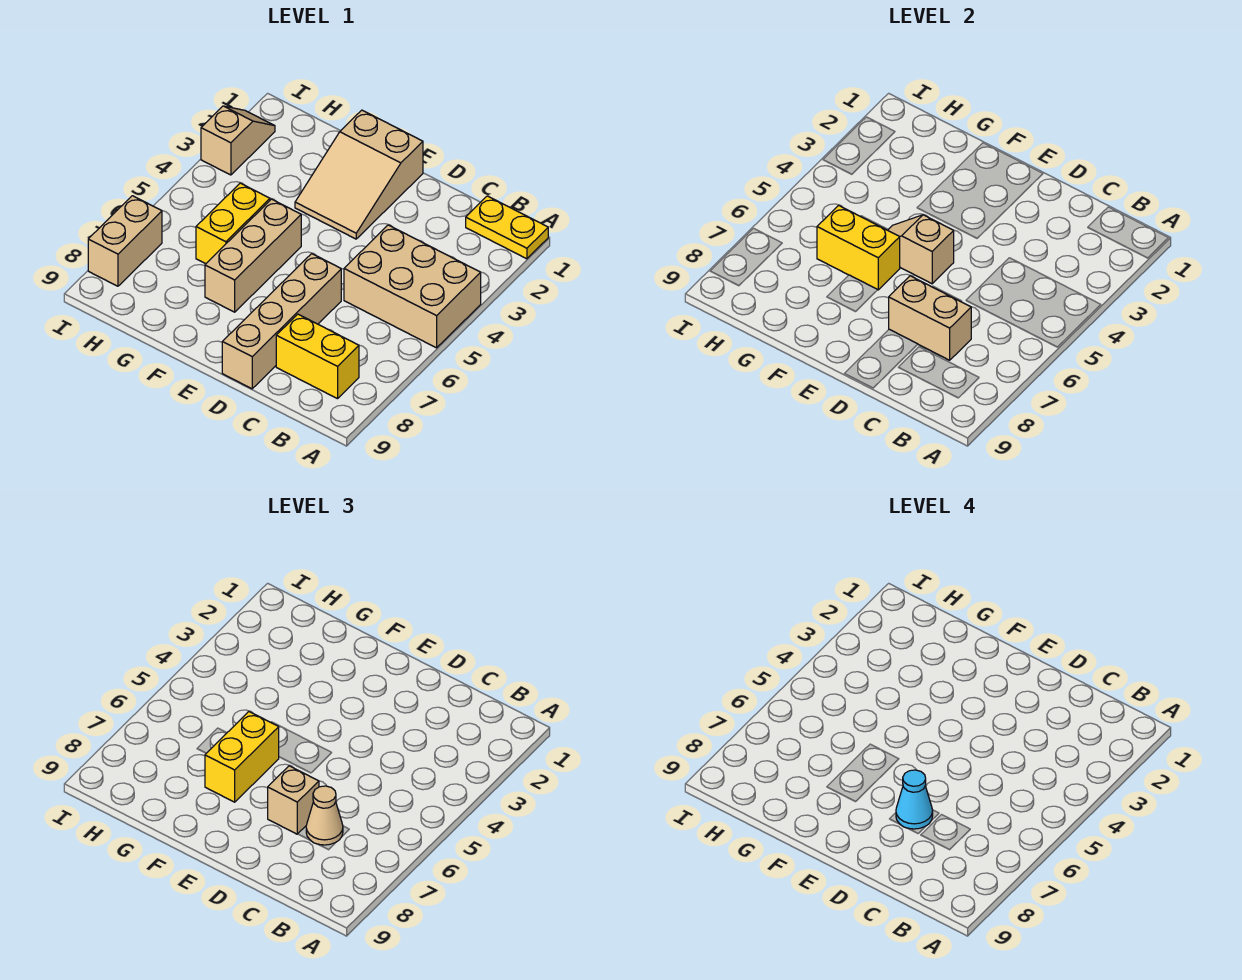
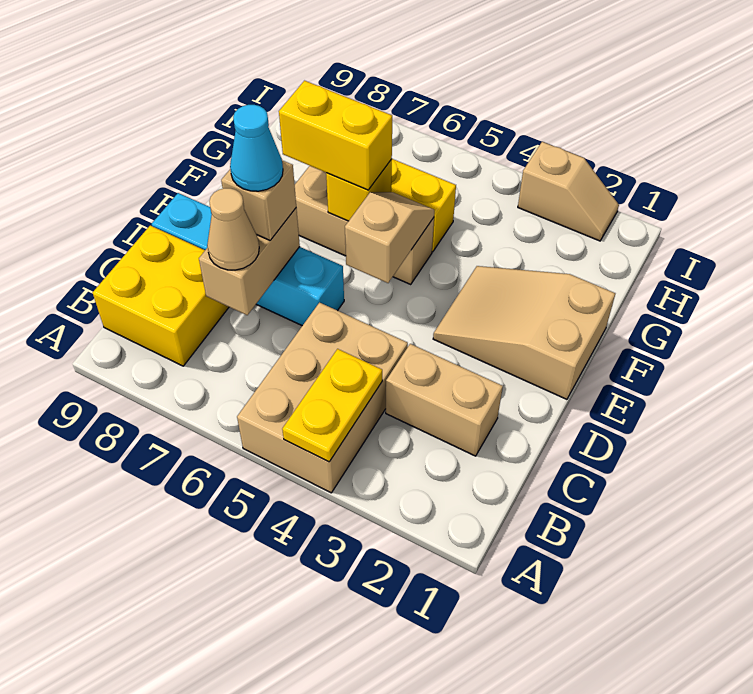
yellow plate A1:B1 level 1 -> yellow plate A4:B4 level 2
yellow brick B8:C8 level 1 -> yellow brick B8:C9 level 1
tan brick D6:D9 level 1 -> cyan brick D6:D9 level 1
yellow brick F6:G6 level 2 -> yellow brick F6 level 2
tan brick I7:I8 level 1 -> tan brick C2:C3 level 1

